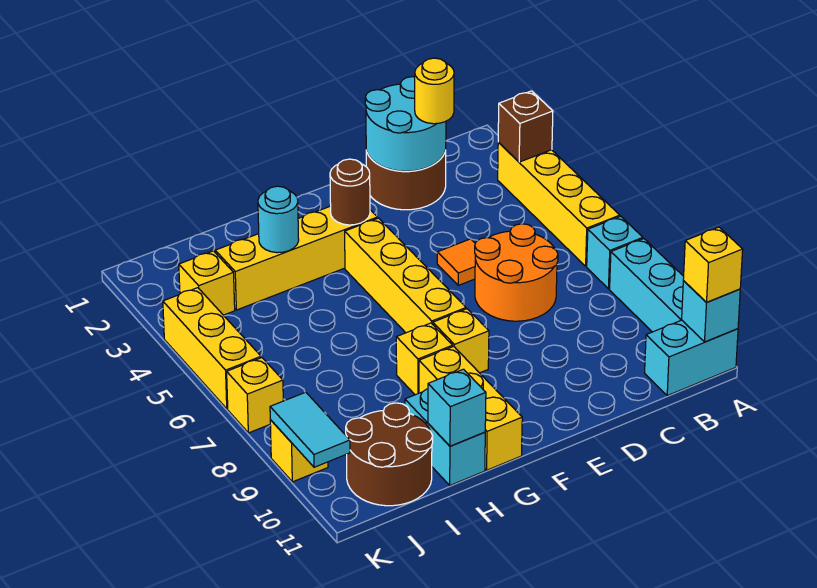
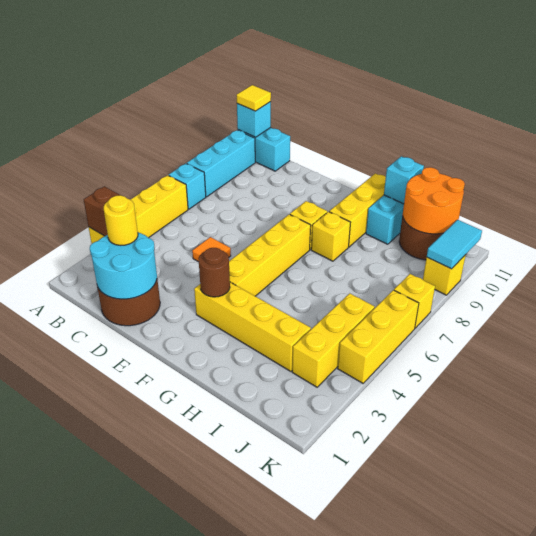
yellow brick A11 level 3 -> yellow tile A11 level 3
orange round brick C6:D7 level 1 -> orange round brick I10:J11 level 2
cyan round brick H3 level 2 -> none
yellow brick J3 level 1 -> yellow brick J3:J5 level 1

